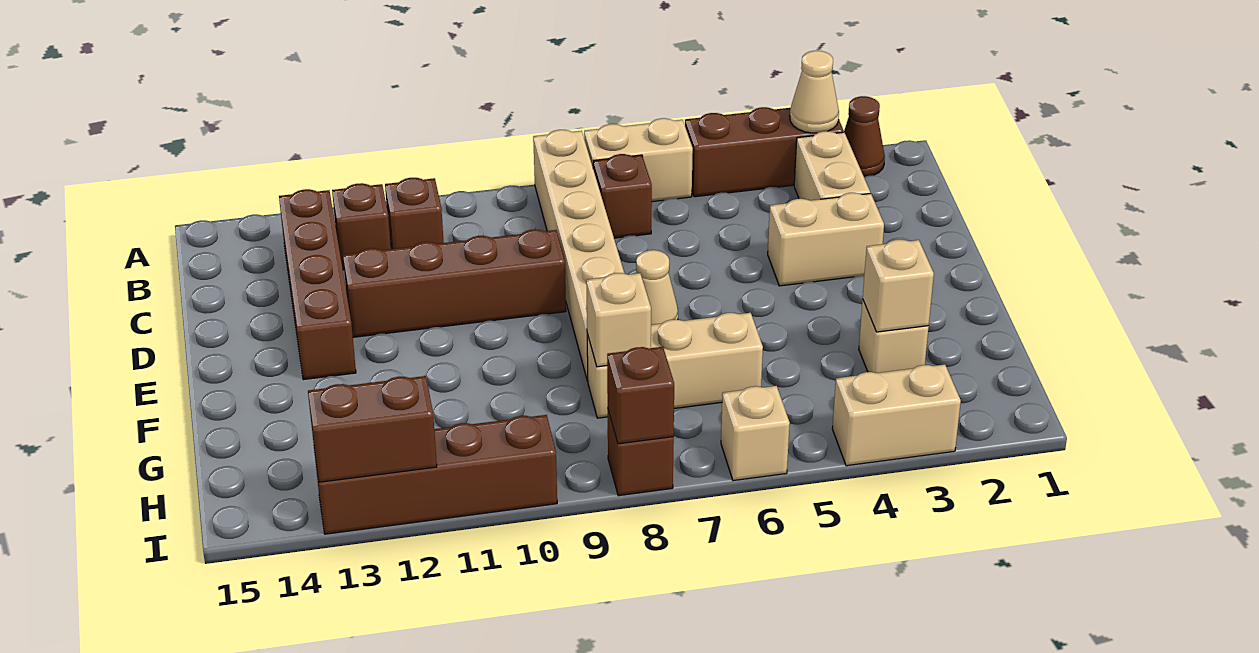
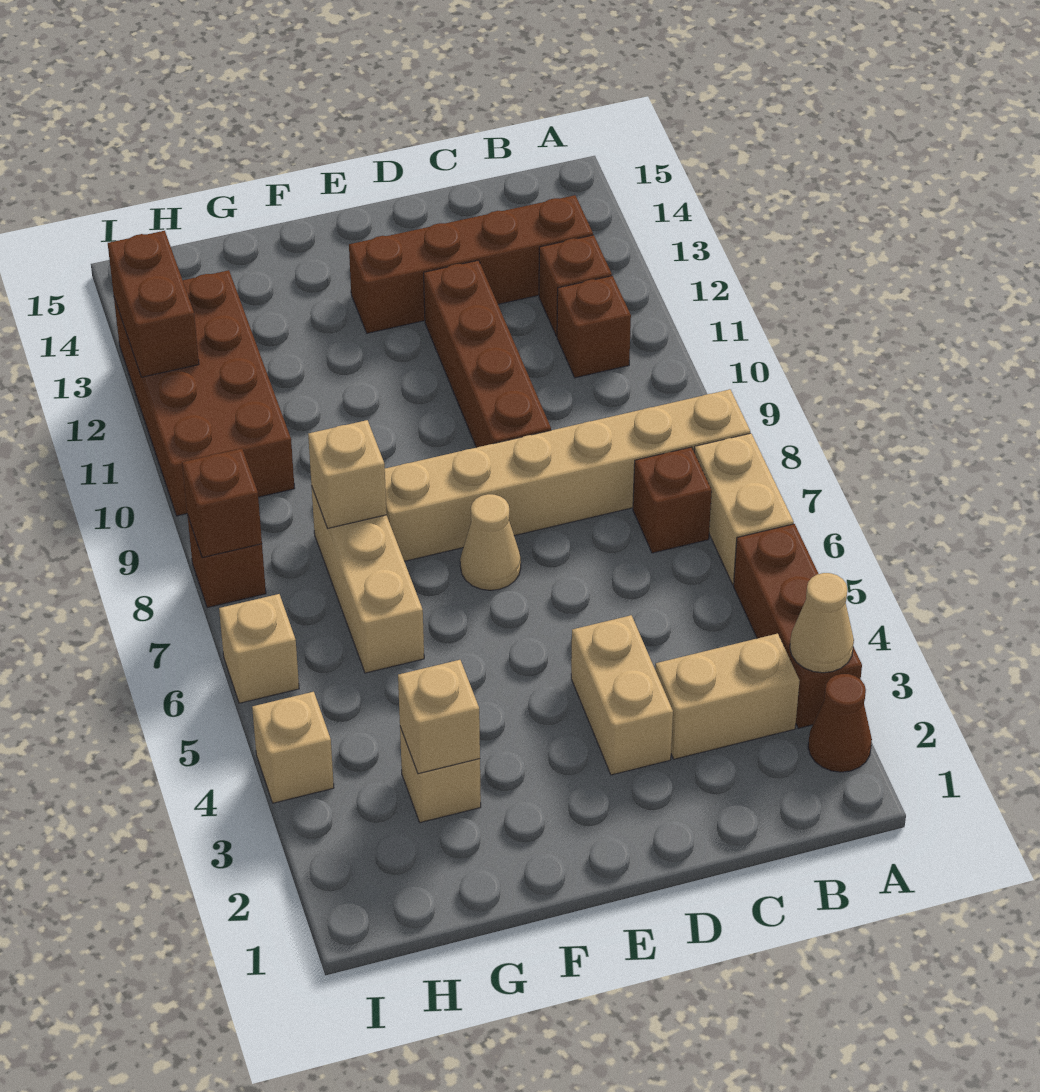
tan brick I3:I4 level 1 -> tan brick I4 level 1
brown brick I10:I13 level 1 -> brown brick H10:I13 level 1

